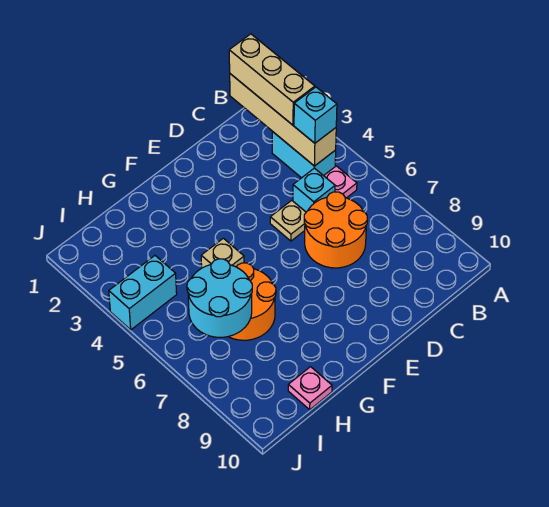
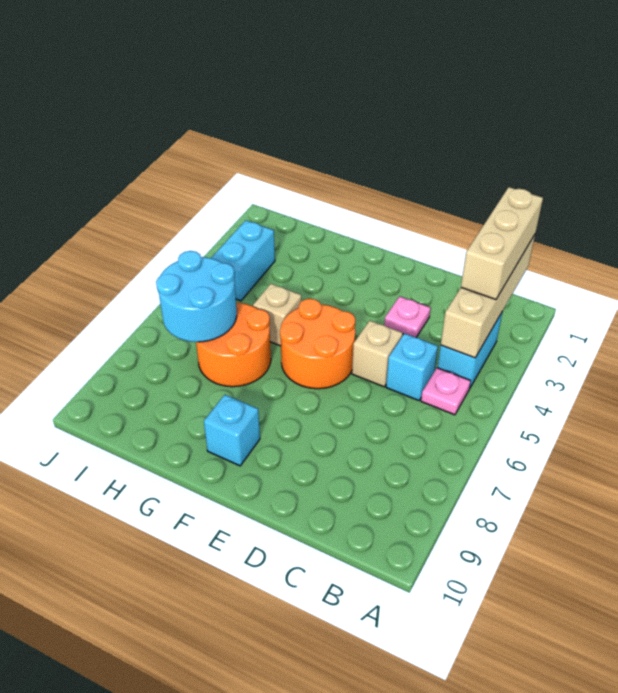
cyan brick B4 level 3 -> cyan brick F9 level 1
orange round brick C6:D7 level 1 -> orange round brick E5:F6 level 1
tan plate D5 level 1 -> tan brick D5 level 1
pink plate H10 level 1 -> pink plate D3 level 1
cyan brick I4:J4 level 1 -> cyan brick I3:I4 level 1

